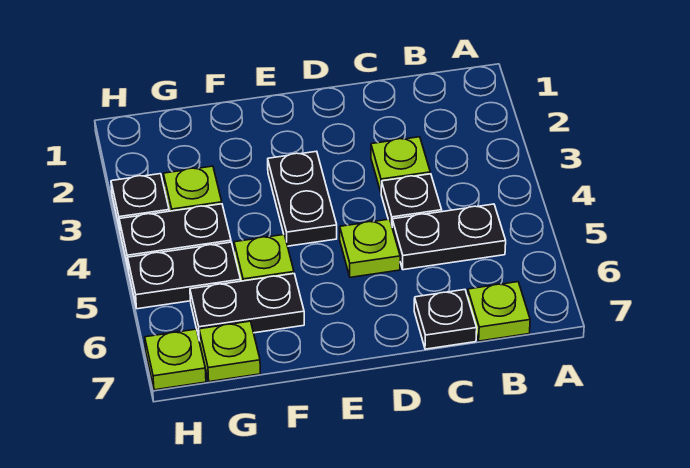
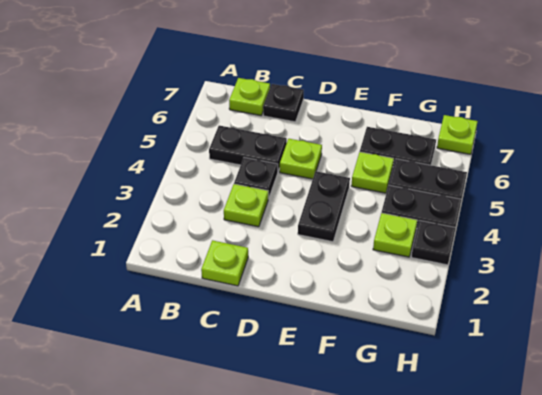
lime plate G7 level 1 -> lime plate C1 level 1

